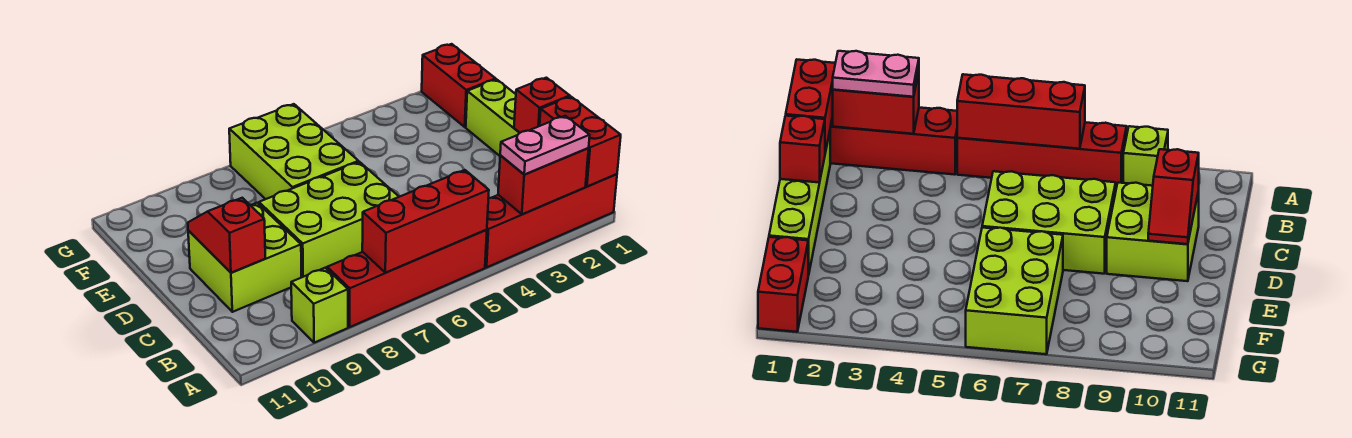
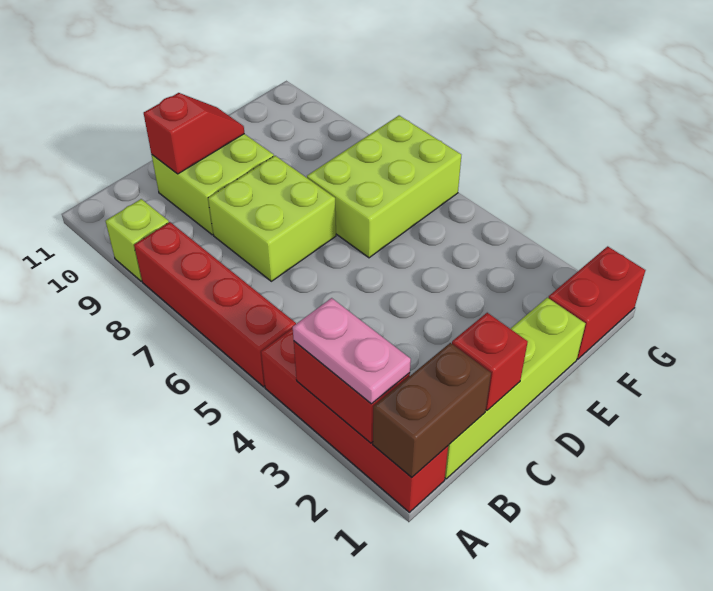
red brick A1:B1 level 2 -> brown brick A1:B1 level 2
red brick A5:A7 level 2 -> none
lime brick C6:D8 level 1 -> lime brick C7:D8 level 1

